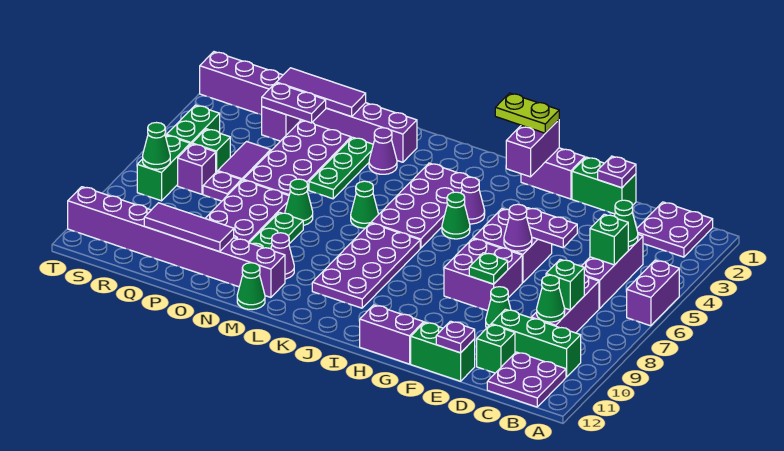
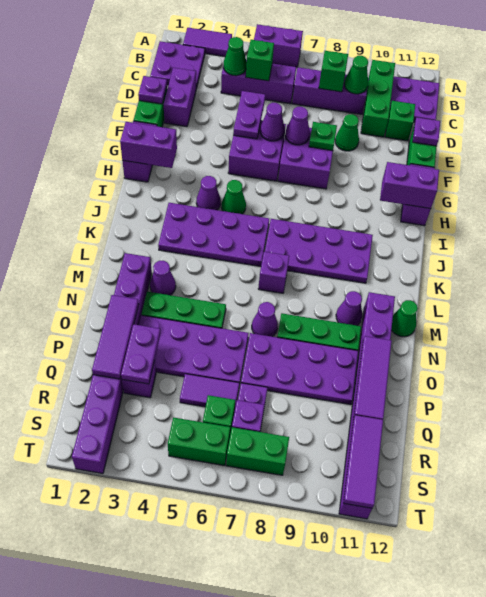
none -> purple tile A2:A3 level 1
none -> purple brick D2:E2 level 1
none -> purple cone F7 level 2
lime plate H1:I1 level 3 -> none
none -> purple brick H11:H12 level 2
green cone L6 level 1 -> none
none -> purple brick L7 level 1
green cone N7 level 1 -> purple cone N7 level 1
none -> purple tile R11:T11 level 2
green cone S8 level 2 -> none

